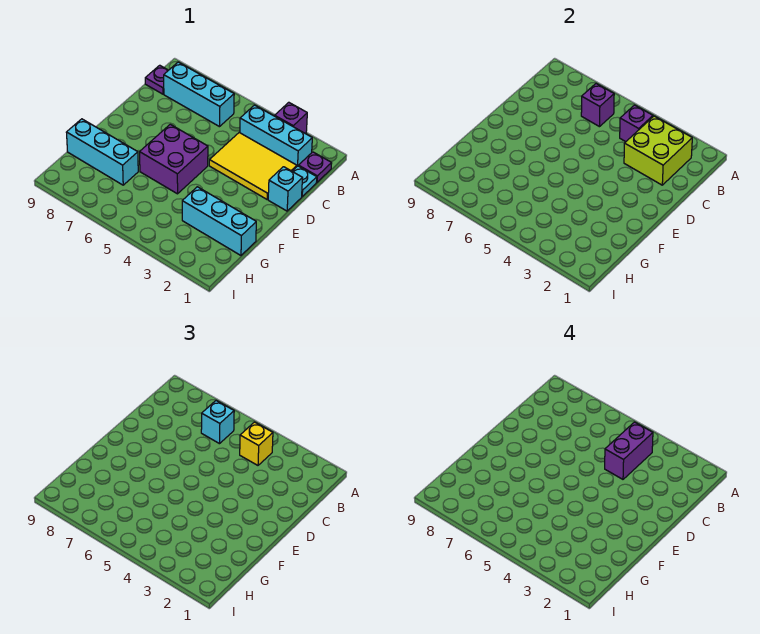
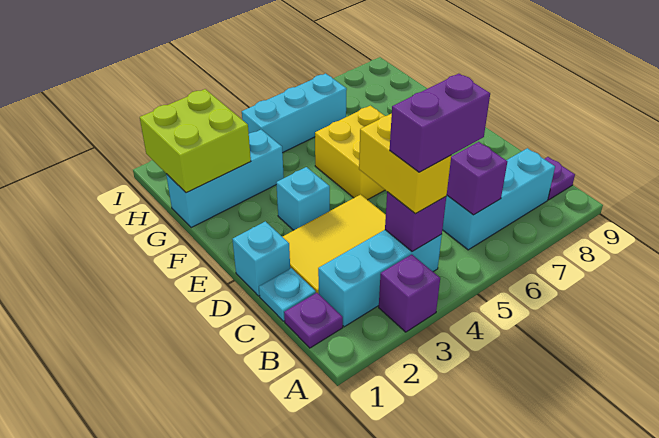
lime brick B2:C3 level 2 -> lime brick G1:H2 level 2
yellow brick B4 level 3 -> yellow brick B4:C4 level 3
purple brick B4:C4 level 4 -> purple brick B4:B5 level 4
cyan brick B6 level 3 -> cyan brick E3 level 1
purple brick E5:F6 level 1 -> yellow brick E5:F6 level 1
cyan brick G7:G9 level 1 -> cyan brick H4:H6 level 1

